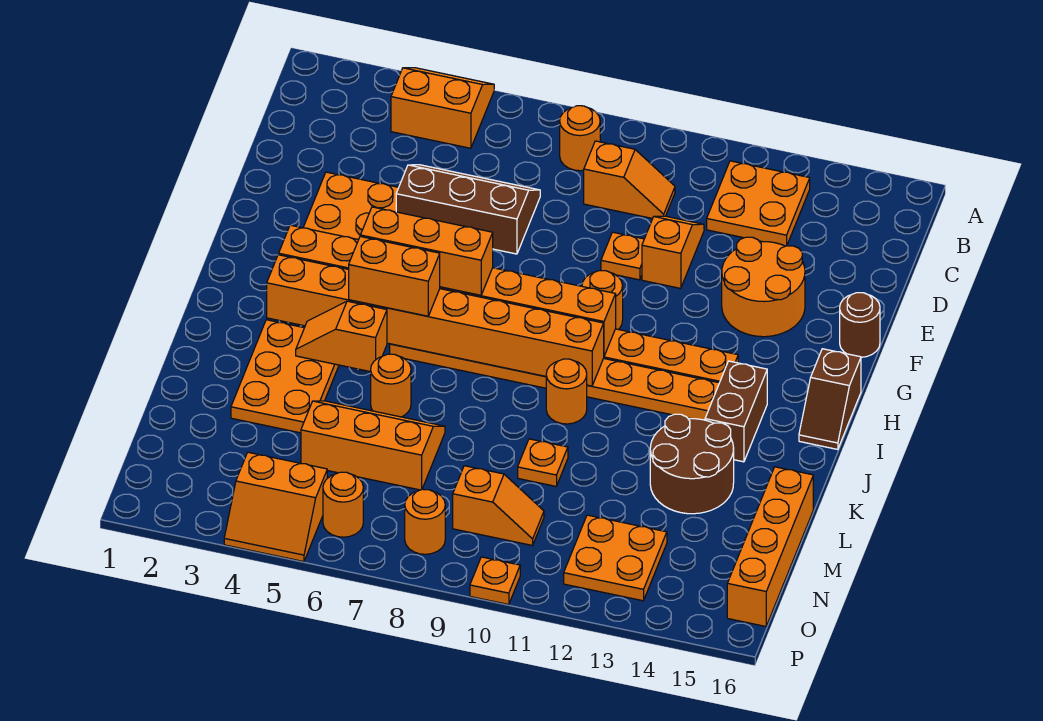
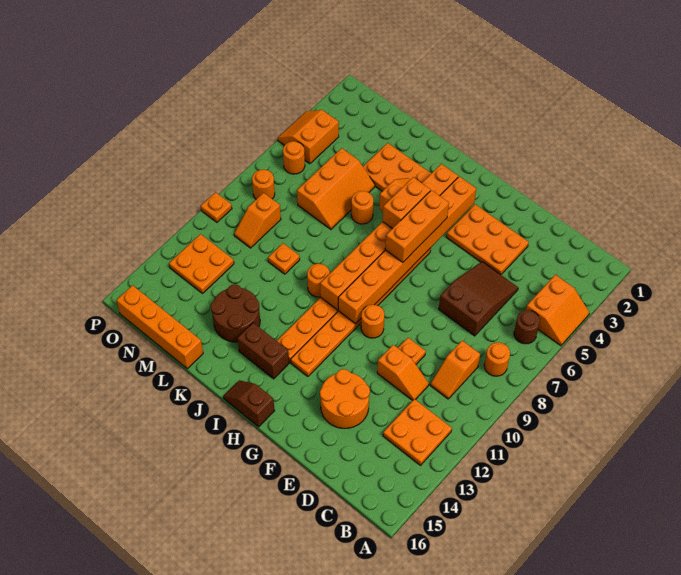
brown slope D5:E7 level 1 top E -> brown slope D5:E7 level 1 top 7
brown round brick F16 level 1 -> brown round brick B6 level 1

